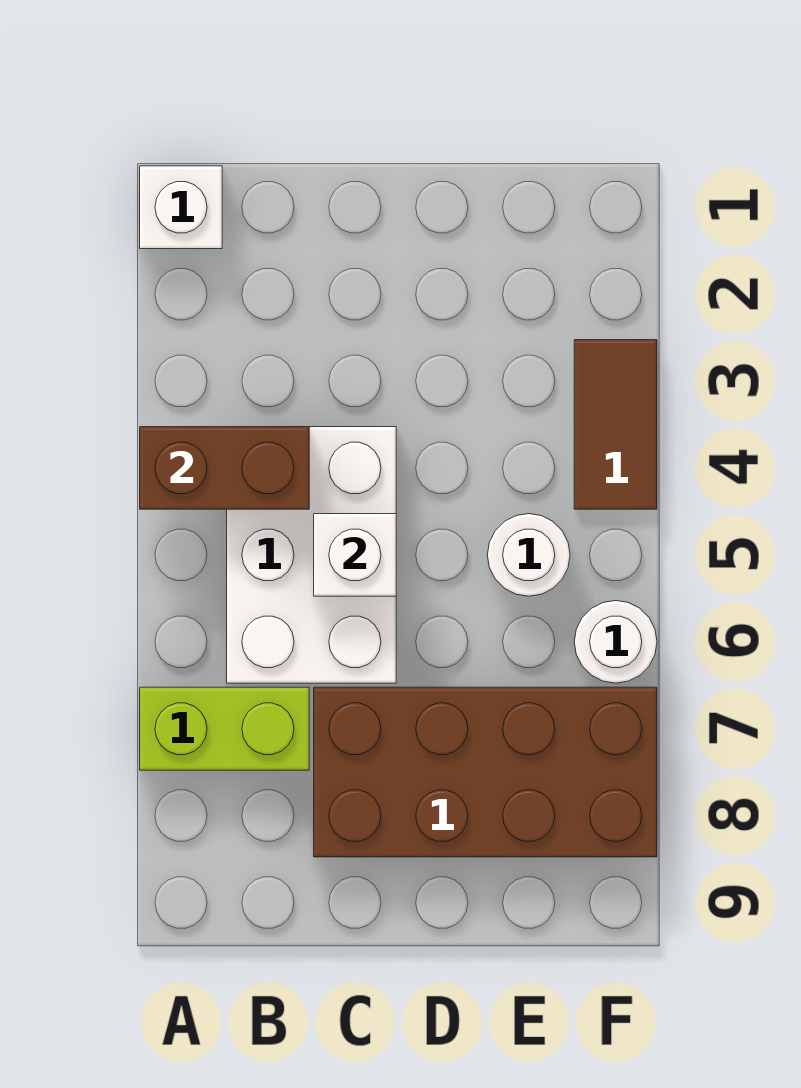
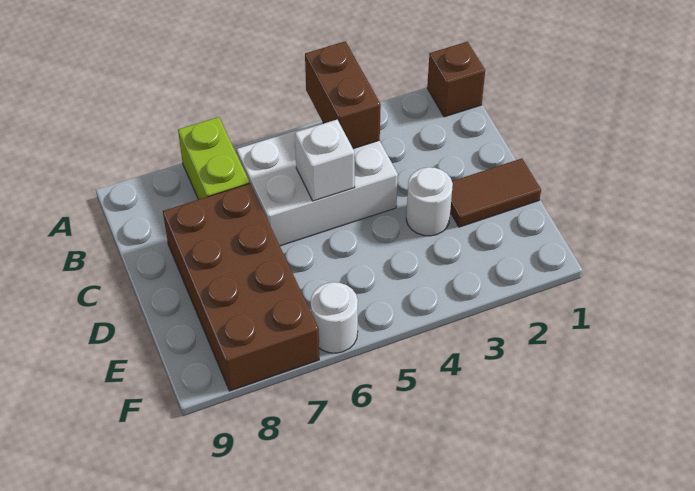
white brick A1 level 1 -> brown brick A1 level 1
white round brick E5 level 1 -> white round brick D3 level 1
brown tile F3:F4 level 1 -> brown tile D1:D2 level 1

